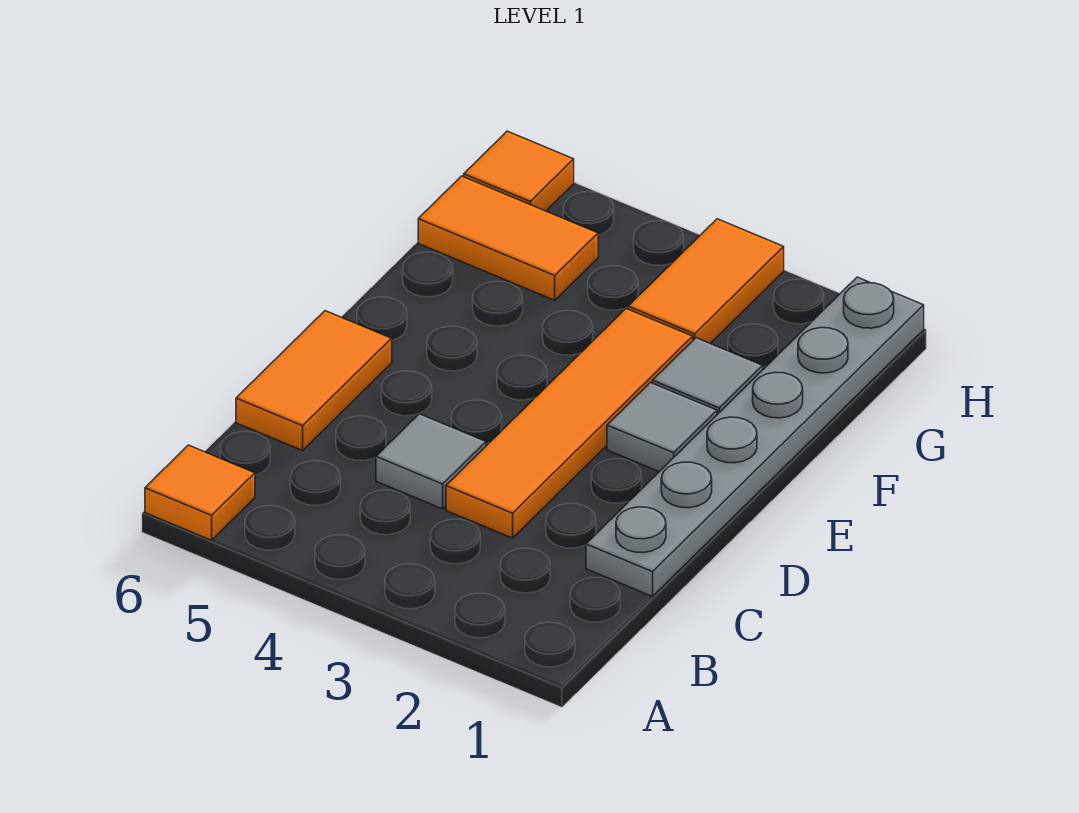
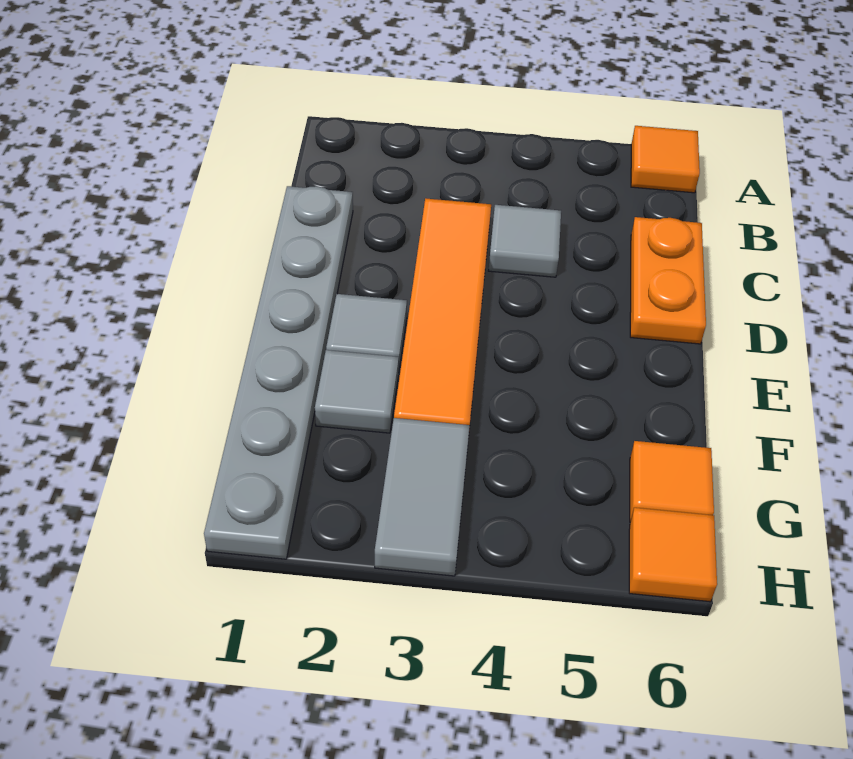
orange tile C6:D6 level 1 -> orange plate C6:D6 level 1
orange tile G3:H3 level 1 -> grey tile G3:H3 level 1
orange tile G5:G6 level 1 -> orange tile G6 level 1

